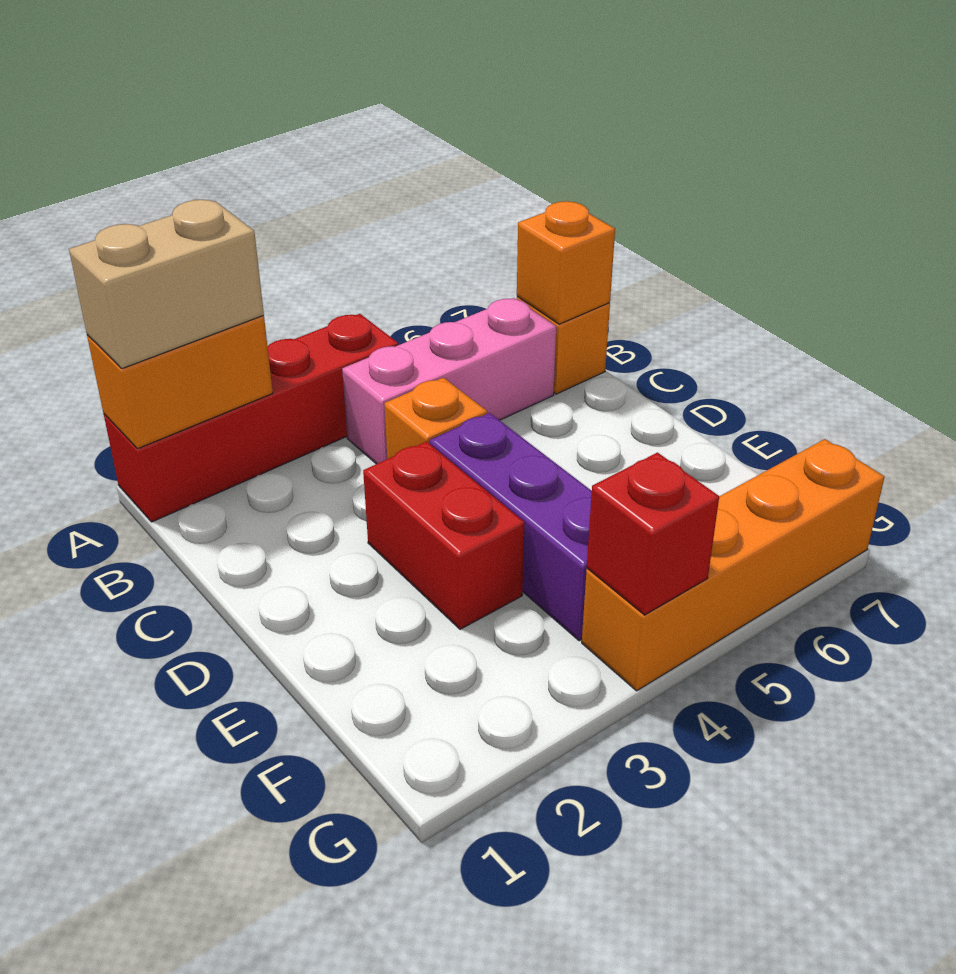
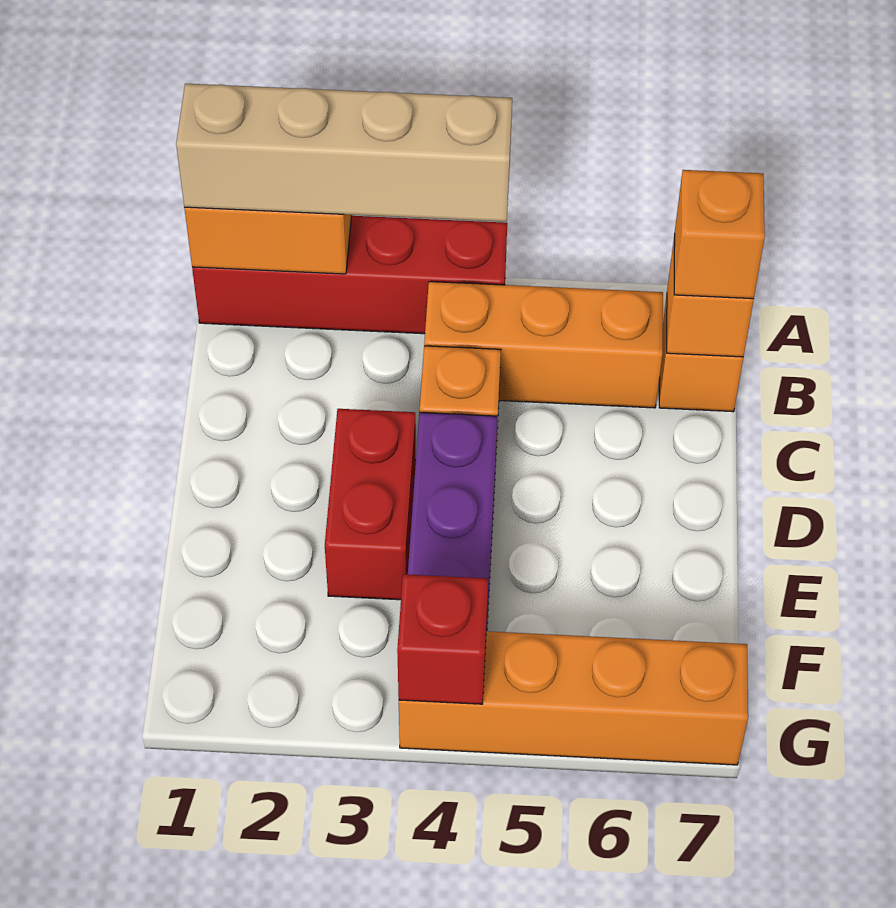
tan brick A1:A2 level 3 -> tan brick A1:A4 level 3
pink brick B4:B6 level 1 -> orange brick B4:B6 level 1
none -> orange brick B7 level 3

